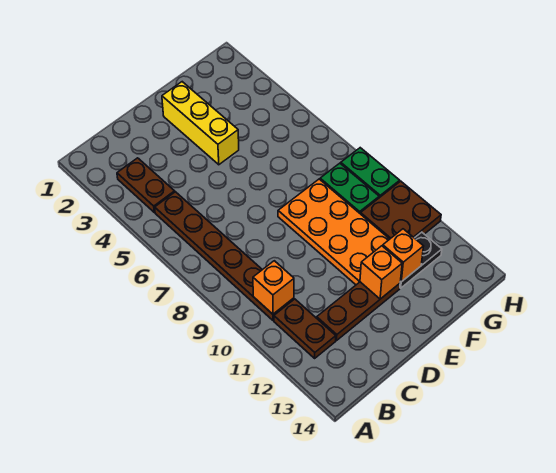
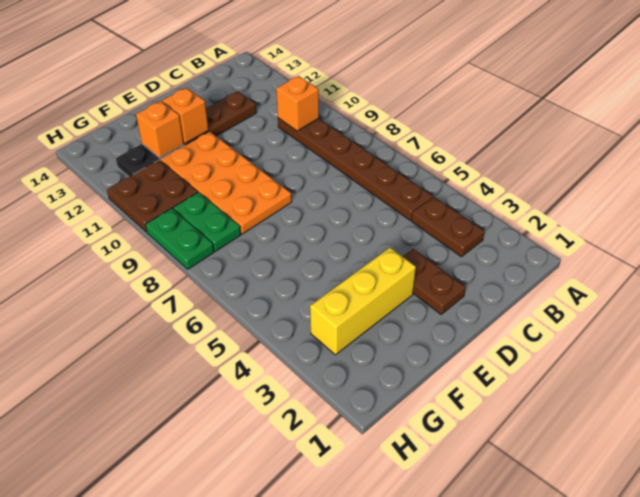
brown plate B11:B12 level 1 -> brown plate D2:D3 level 1
yellow brick E2:E4 level 1 -> yellow brick E3:G3 level 1

